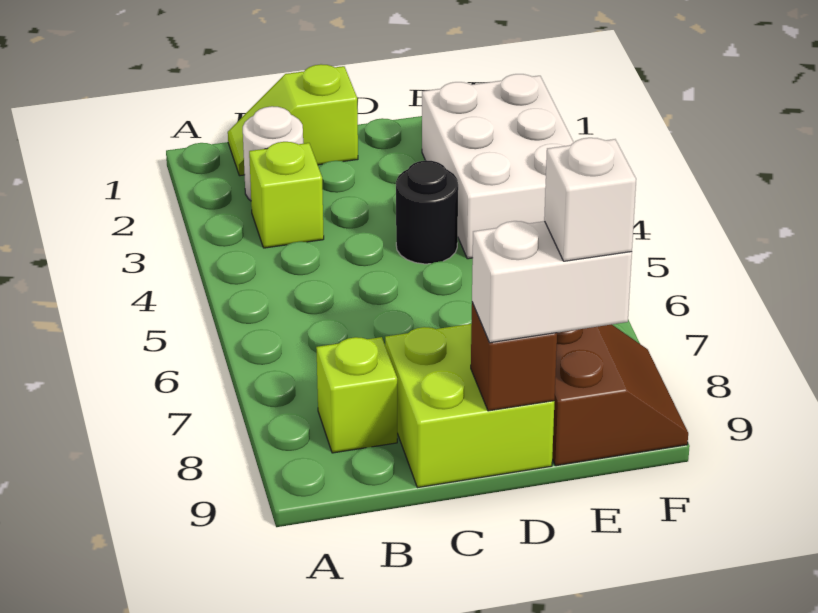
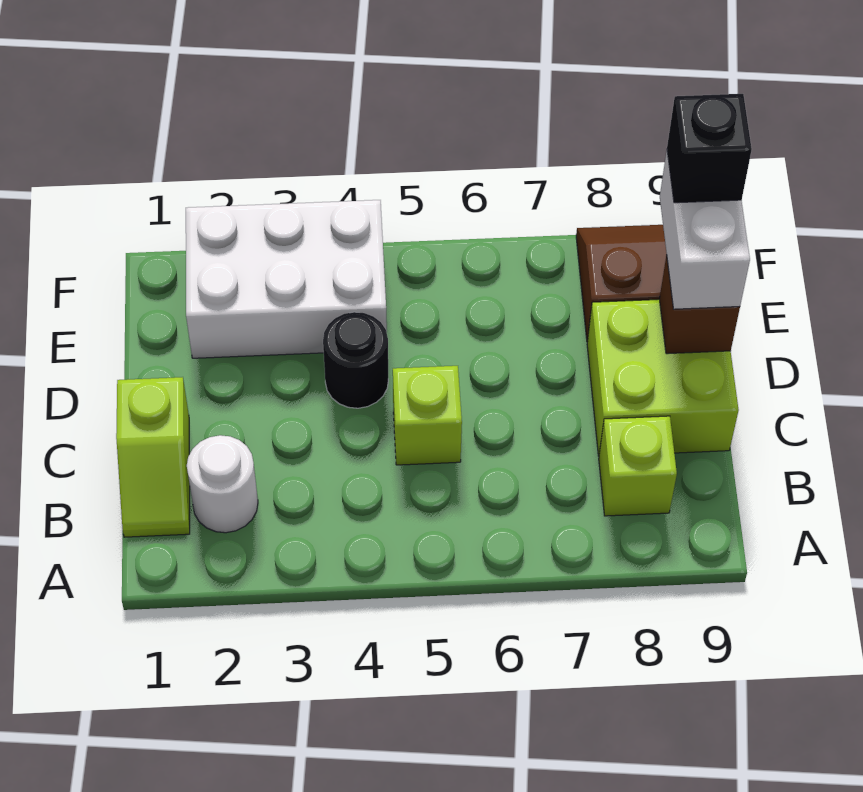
lime brick B3 level 1 -> lime brick C5 level 1
white brick E9 level 4 -> black brick E9 level 4

